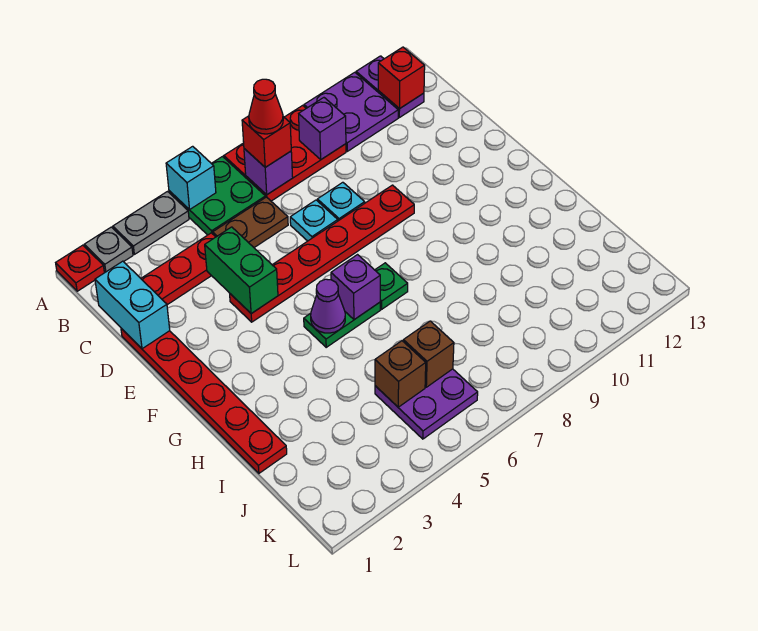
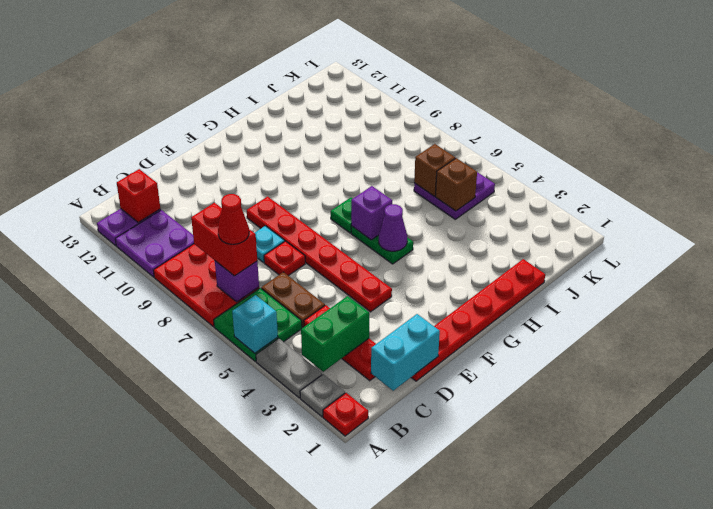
red brick B7 level 3 -> red brick B7:B8 level 3
purple brick B9 level 2 -> none
green brick D4:E4 level 2 -> green brick B3:C3 level 2
cyan plate D7 level 1 -> red plate D7 level 1

